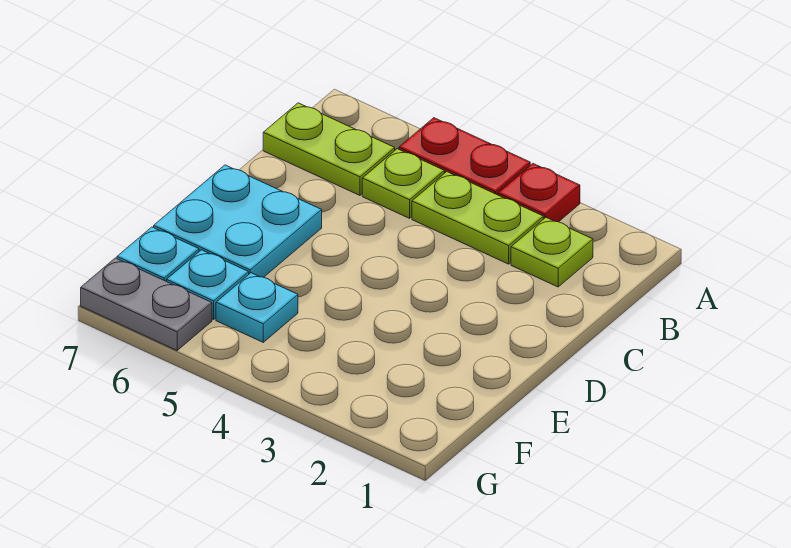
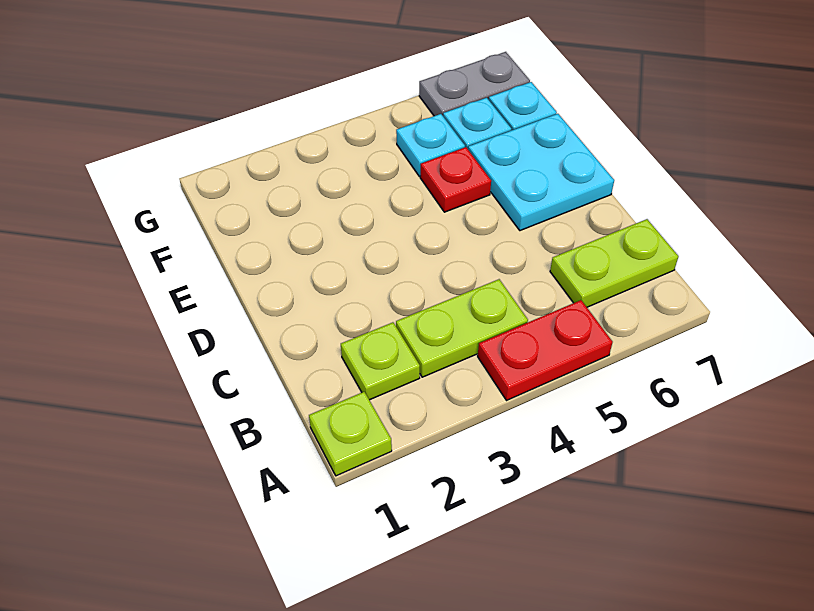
red plate A3 level 1 -> red plate E5 level 1
lime plate B5 level 1 -> lime plate A1 level 1

